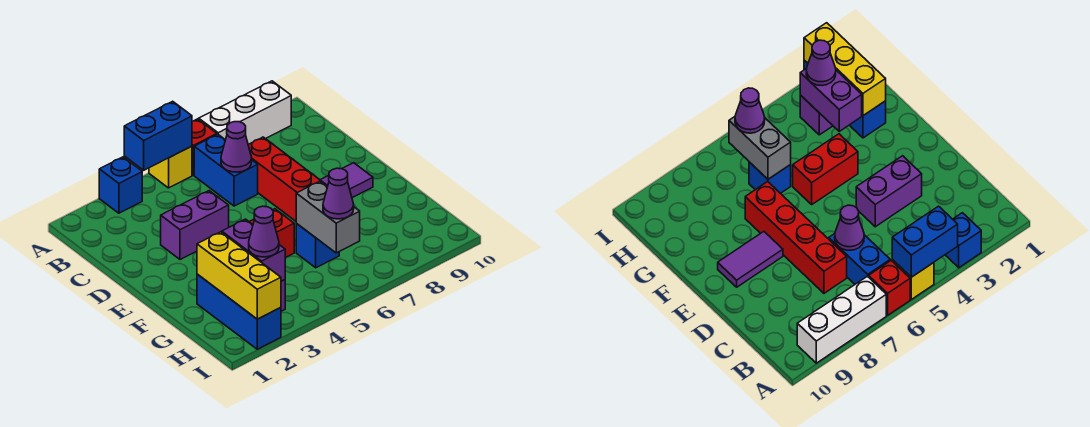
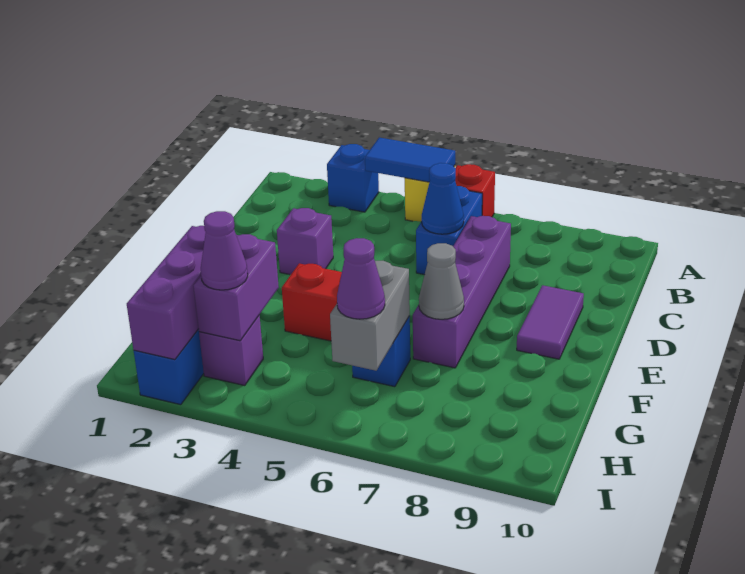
blue brick A4:A5 level 2 -> blue tile A4:A5 level 2
white brick A7:A9 level 1 -> none
purple cone C6 level 2 -> blue cone C6 level 2
red brick C7:F7 level 1 -> purple brick C7:F7 level 1
purple brick D3:D4 level 1 -> purple brick D3 level 1
purple tile E8:E9 level 1 -> purple tile D9:E9 level 1
none -> grey cone F7 level 2
yellow brick G2:I2 level 2 -> purple brick G2:I2 level 2

